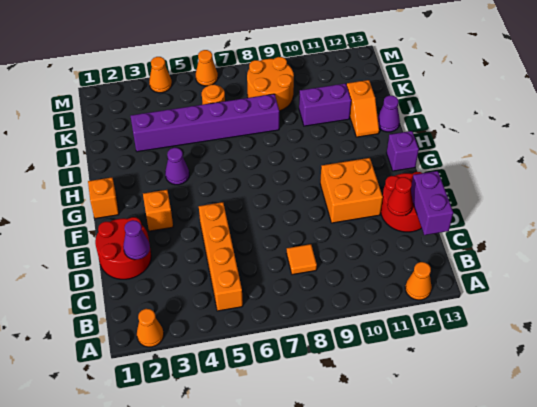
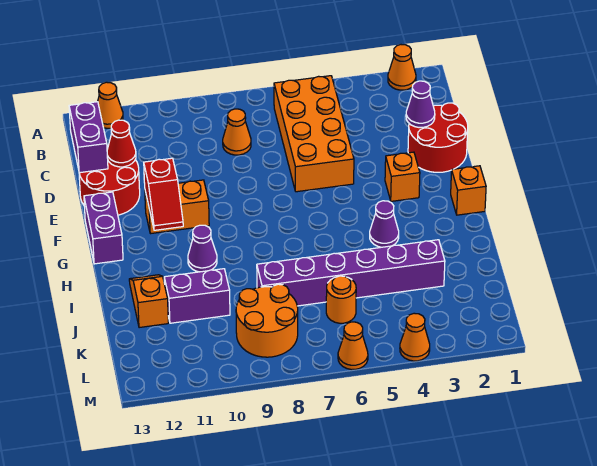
orange brick B5:E5 level 1 -> orange brick B5:E6 level 1
orange tile C8 level 1 -> orange cone C8 level 1
orange brick E10:F11 level 1 -> orange brick F10:F11 level 1
none -> red slope F11:G11 level 2 top F
purple brick G13 level 1 -> purple brick F13:G13 level 1
purple cone I13 level 1 -> purple cone H10 level 1

